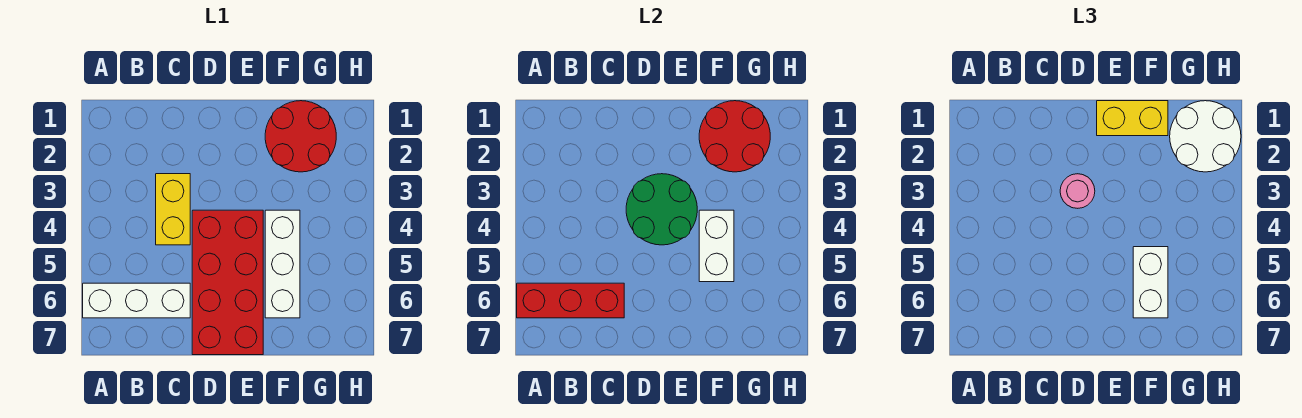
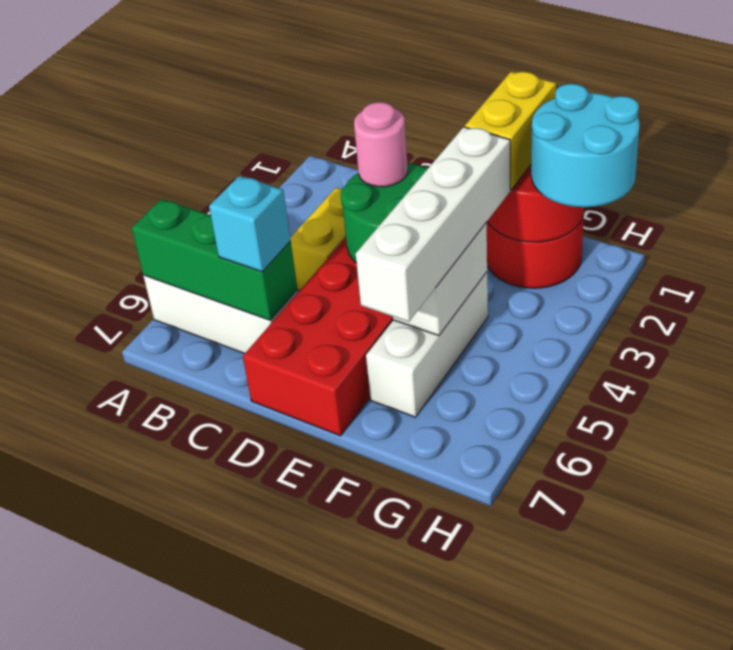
red brick A6:C6 level 2 -> green brick A6:C6 level 2
none -> cyan brick C6 level 3
yellow brick E1:F1 level 3 -> yellow brick F1:F2 level 3
white brick F5:F6 level 3 -> white brick F3:F6 level 3
white round brick G1:H2 level 3 -> cyan round brick G1:H2 level 3

